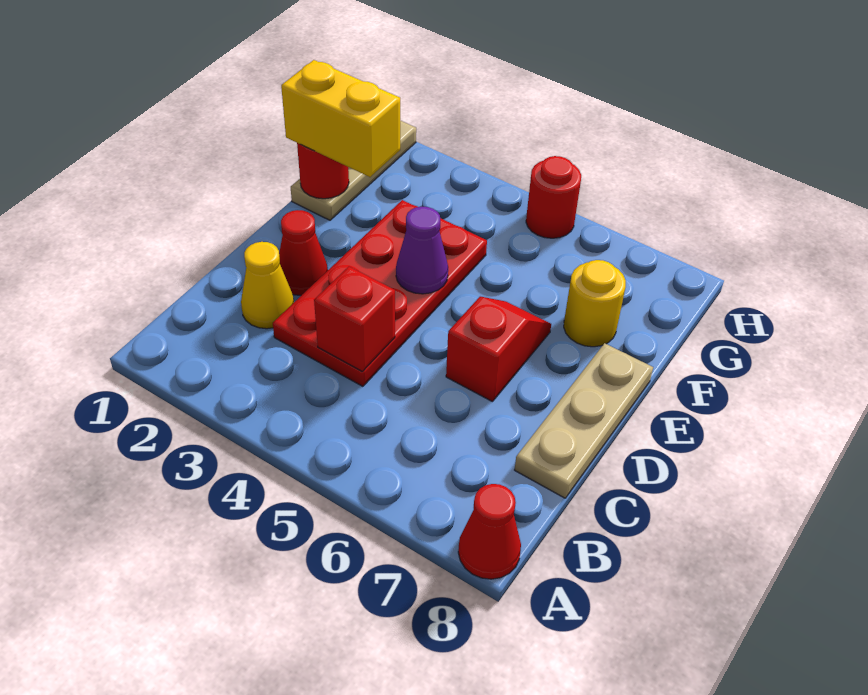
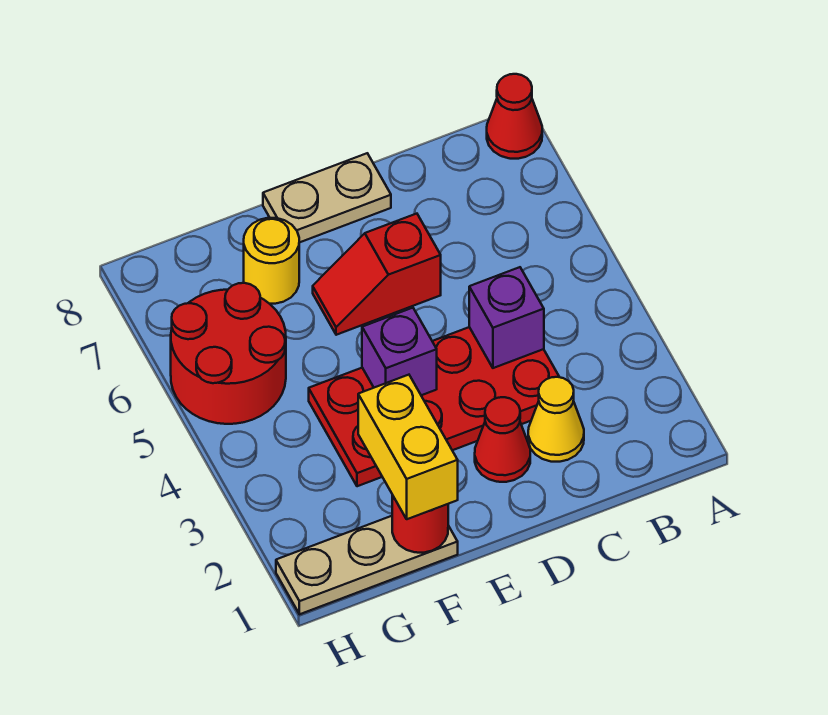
red brick C4 level 2 -> purple brick C4 level 2
tan plate C8:E8 level 1 -> tan plate D8:E8 level 1
purple cone E4 level 2 -> purple brick E4 level 2
red round brick H5 level 1 -> red round brick G5:H6 level 1

